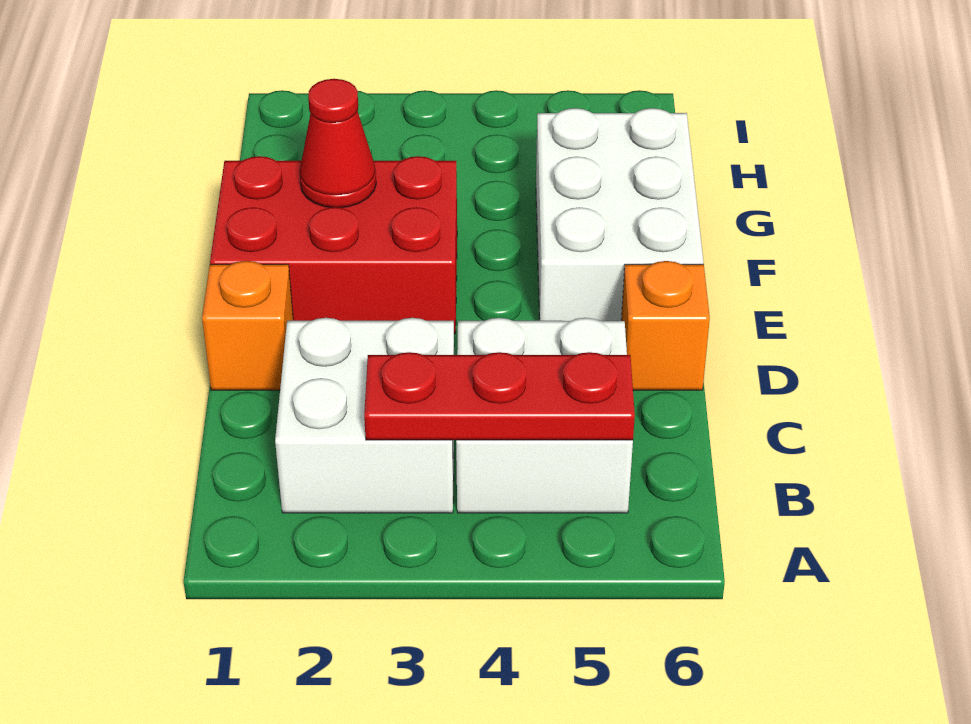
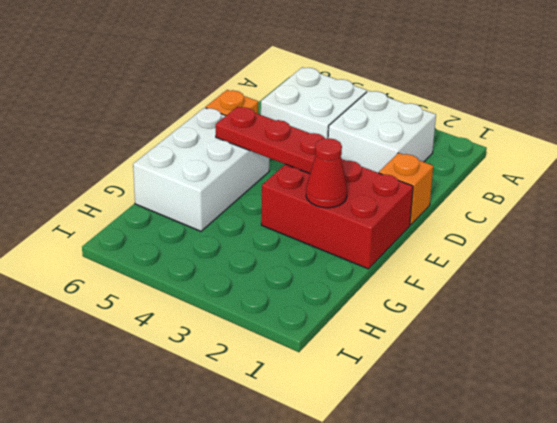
red plate B3:B5 level 2 -> red plate E3:E5 level 2

